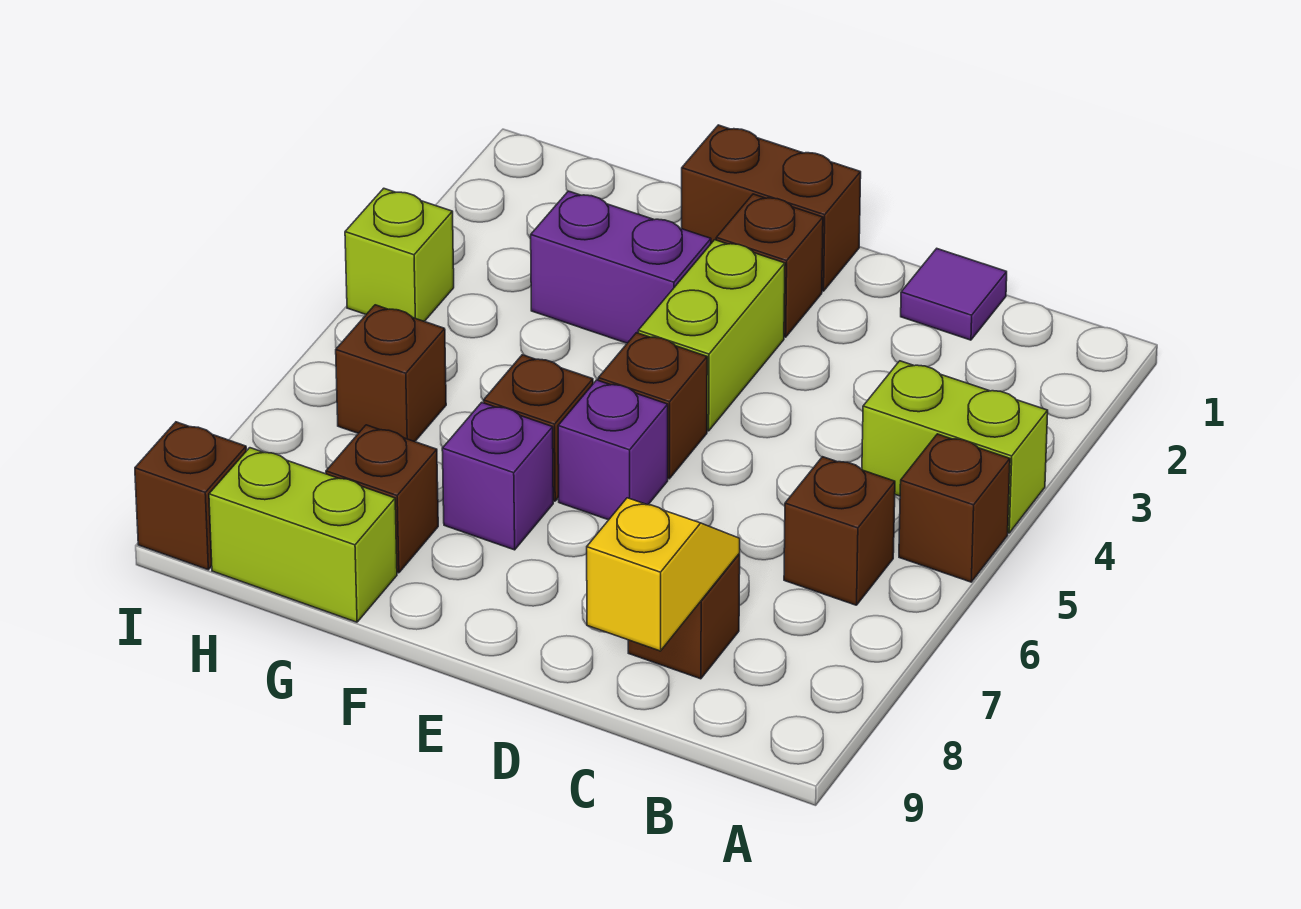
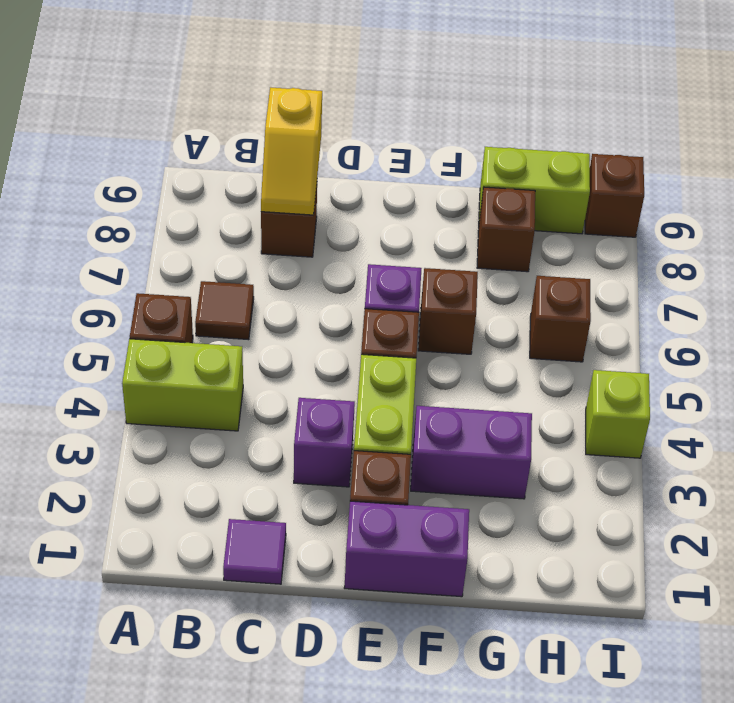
brown brick B6 level 1 -> brown tile B6 level 1
brown brick E1:F1 level 1 -> purple brick E1:F1 level 1
purple brick F7 level 1 -> purple brick D3 level 1

